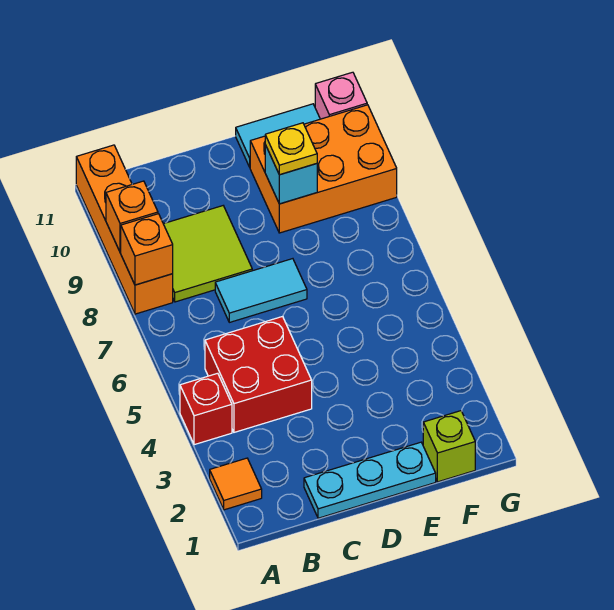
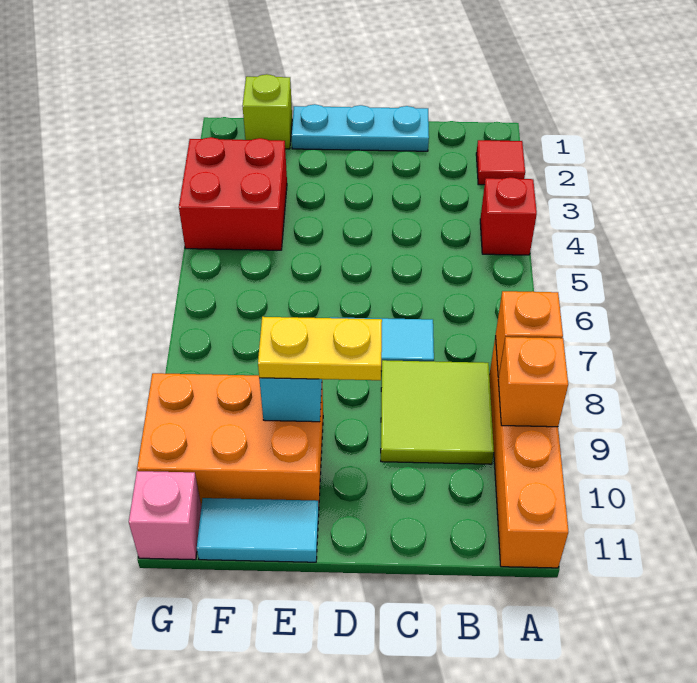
orange tile A2 level 1 -> red tile A2 level 1
red brick B4:C5 level 1 -> red brick F3:G4 level 1
yellow plate E9 level 3 -> yellow plate D9:E9 level 3

